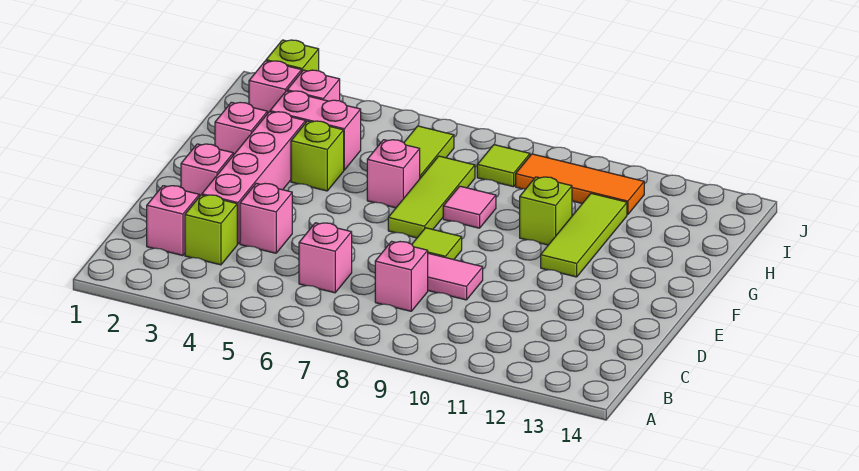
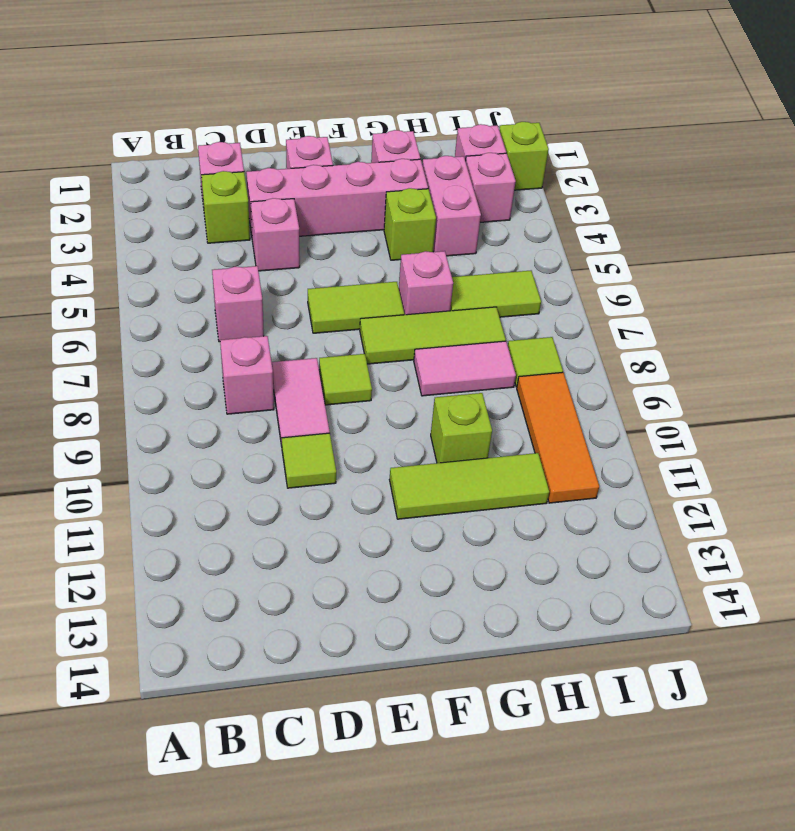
none -> lime tile D10 level 1
none -> lime tile E6:F6 level 1
pink tile G8 level 1 -> pink tile G8:H8 level 1

